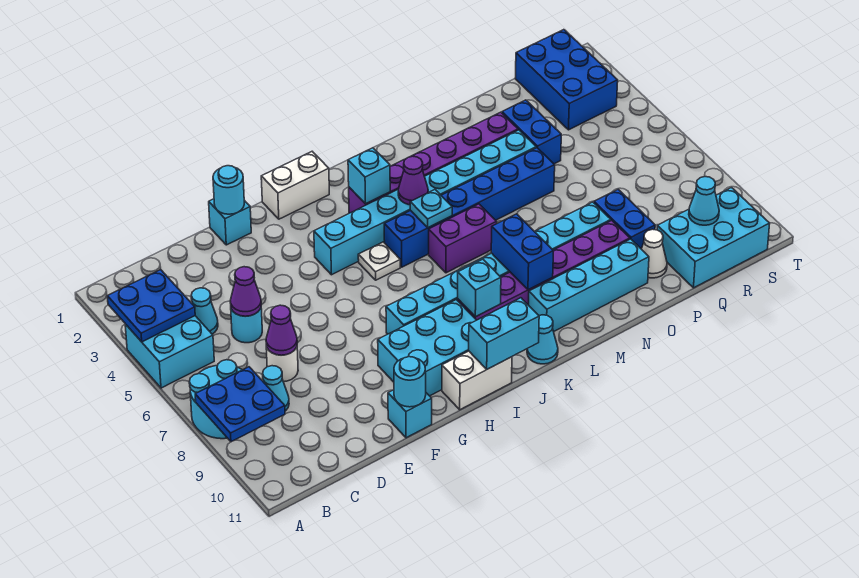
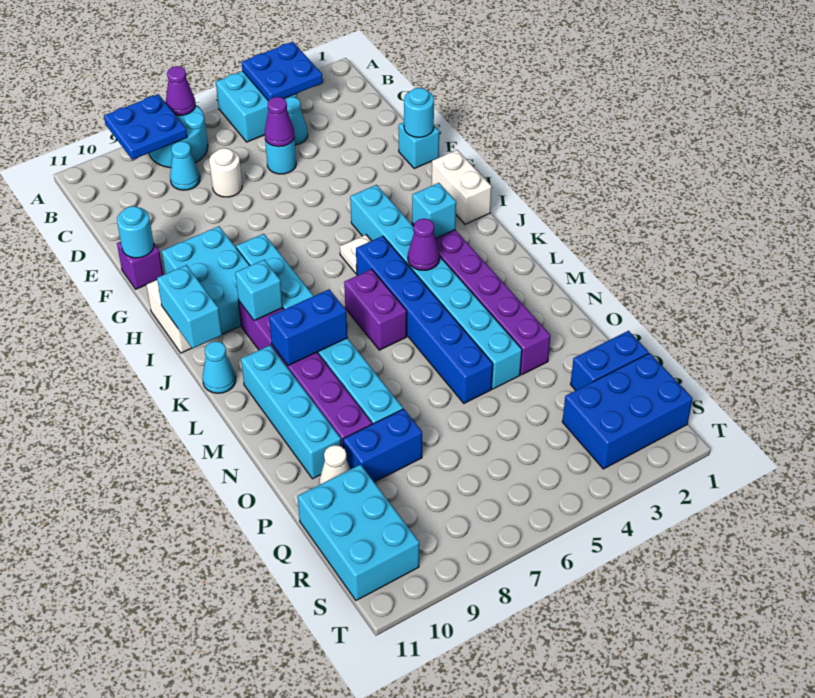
purple cone D7 level 2 -> purple cone A7 level 2
cyan brick F11 level 1 -> purple brick F11 level 1
cyan plate K5 level 2 -> none
blue brick P3:P4 level 1 -> blue brick Q1:Q2 level 1
cyan cone R10 level 2 -> none

